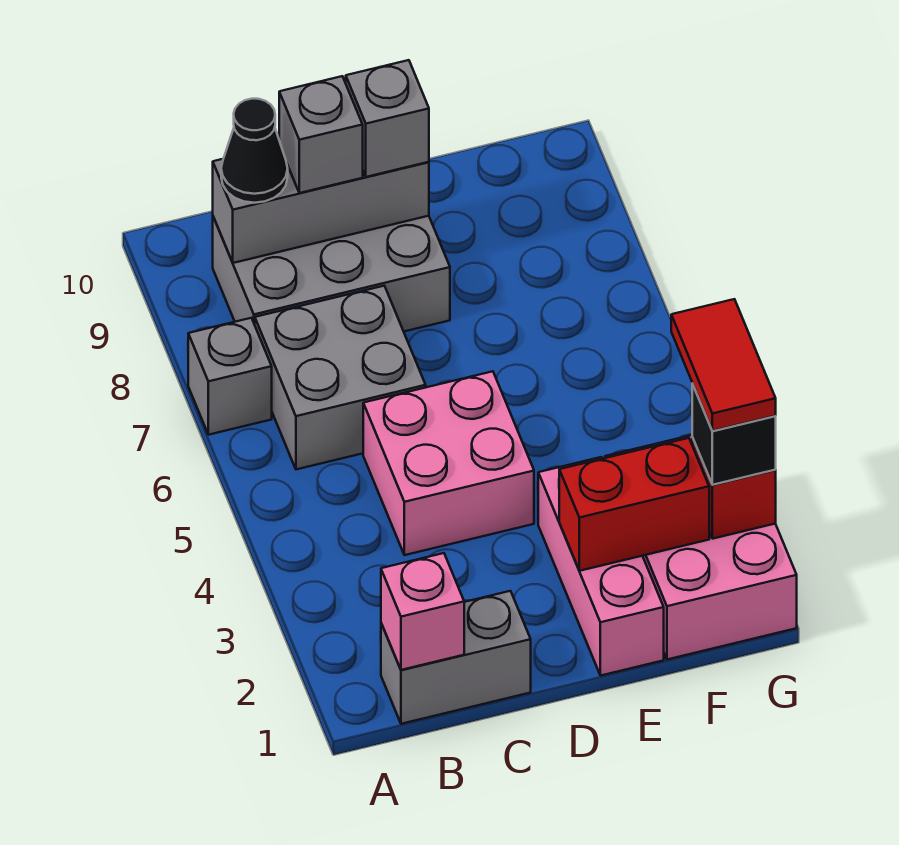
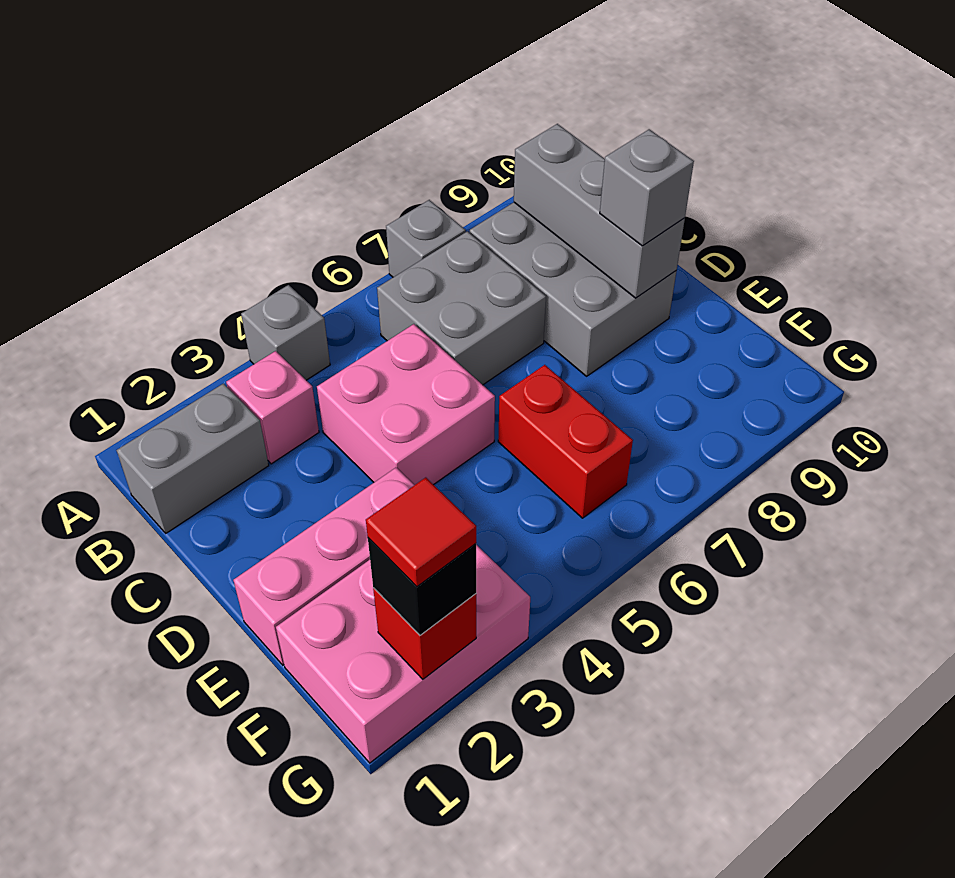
grey brick B1:C1 level 1 -> grey brick B1:B2 level 1
pink brick B1 level 2 -> pink brick B3 level 1
black cone B9 level 3 -> none
grey brick C9 level 3 -> grey brick A4 level 1
red brick E2:F2 level 2 -> red brick E6:F6 level 1
red tile G2:G3 level 4 -> red tile G2 level 4

